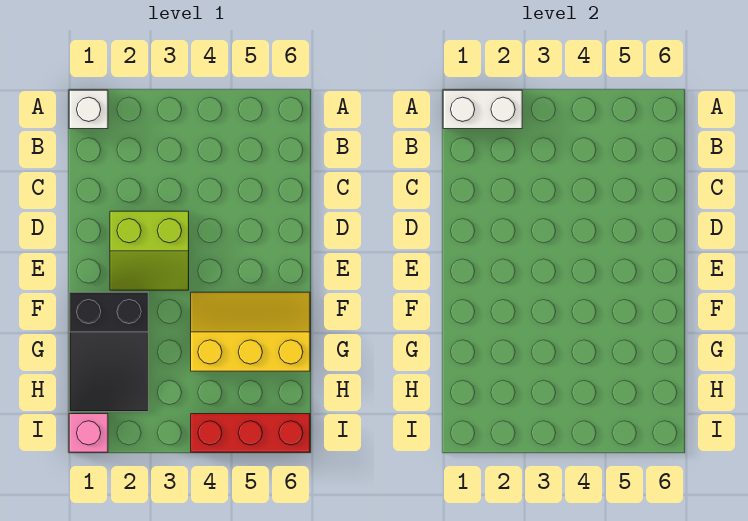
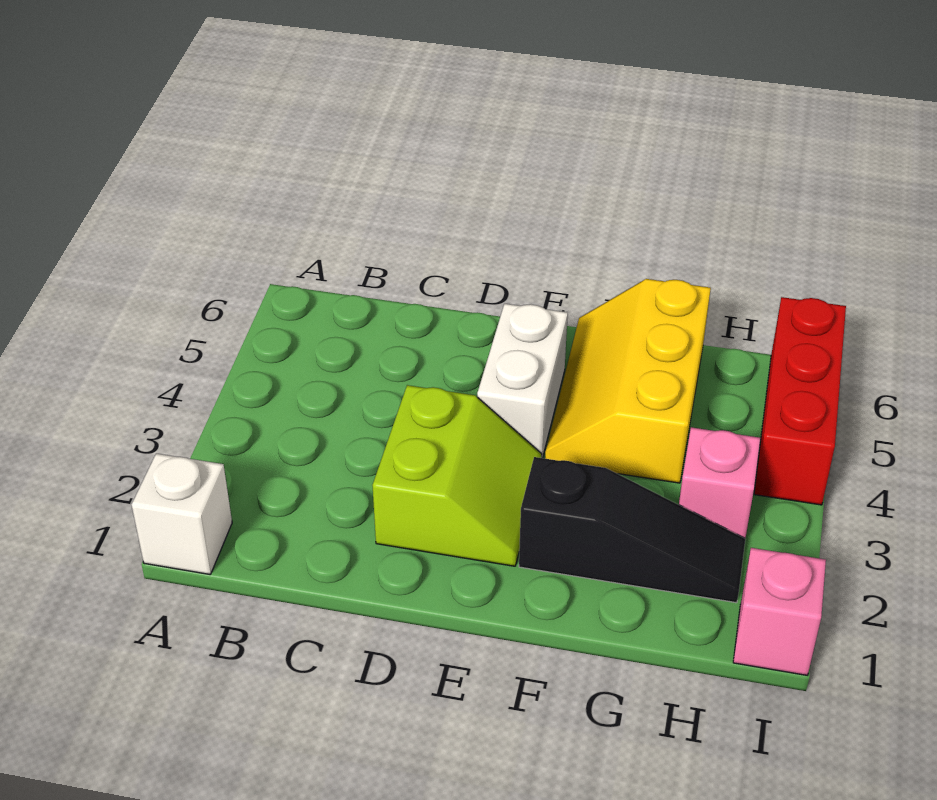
white brick A1:A2 level 2 -> white brick E4:E5 level 1
black slope F1:H2 level 1 top F -> black slope F2:H2 level 1 top F
none -> pink brick H3 level 1

